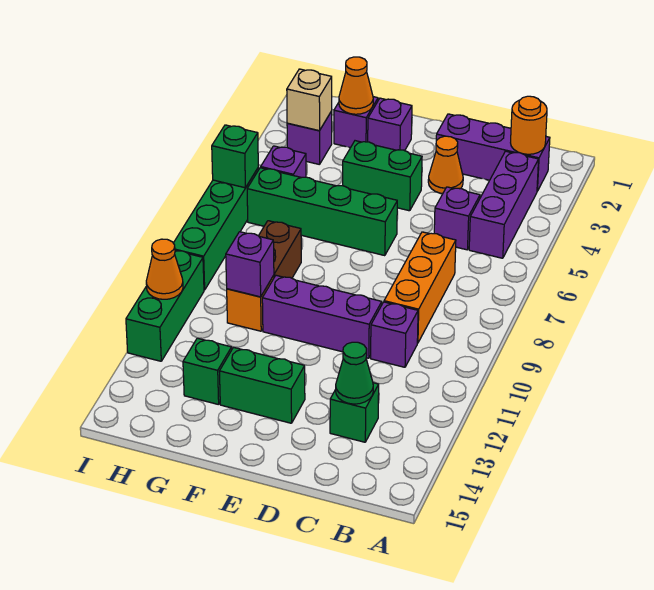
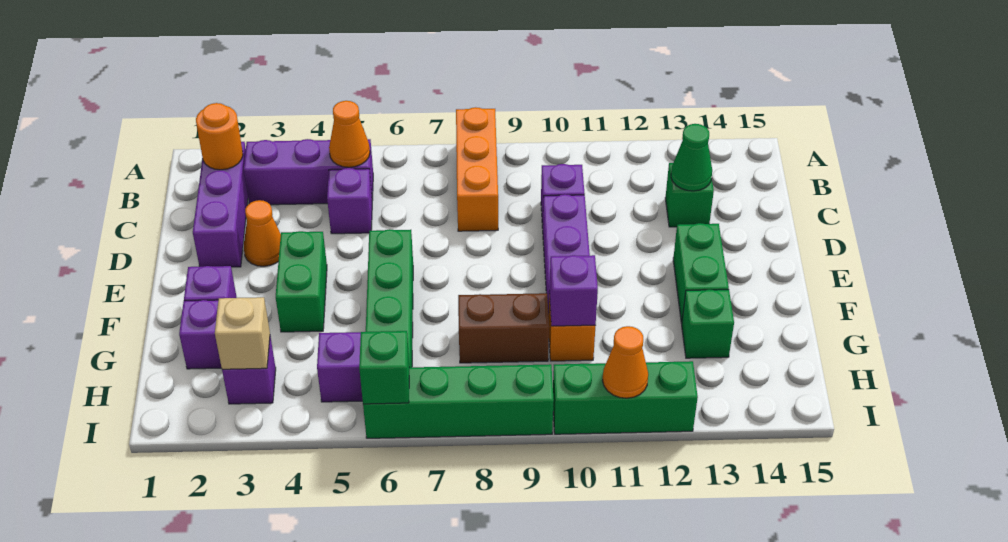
orange brick C7:C9 level 1 -> orange brick A8:C8 level 1
orange cone G2 level 2 -> orange cone B5 level 2

